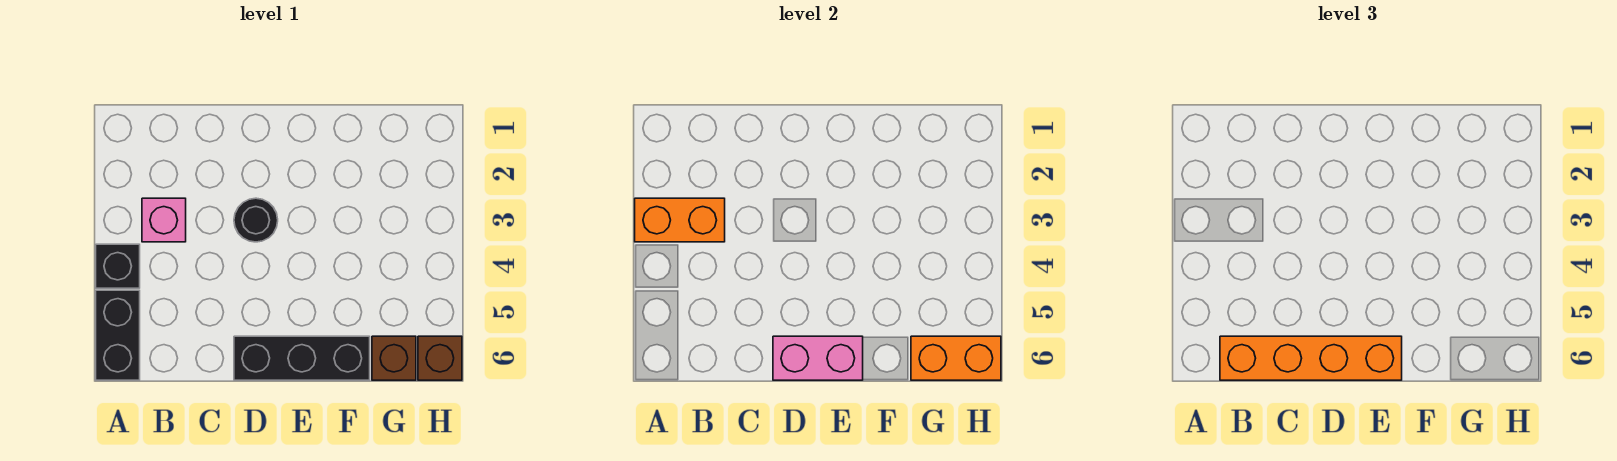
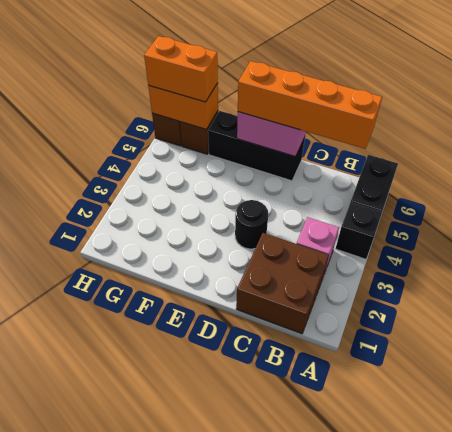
orange brick A3:B3 level 2 -> orange brick G6:H6 level 3
none -> brown brick B1:C2 level 1

